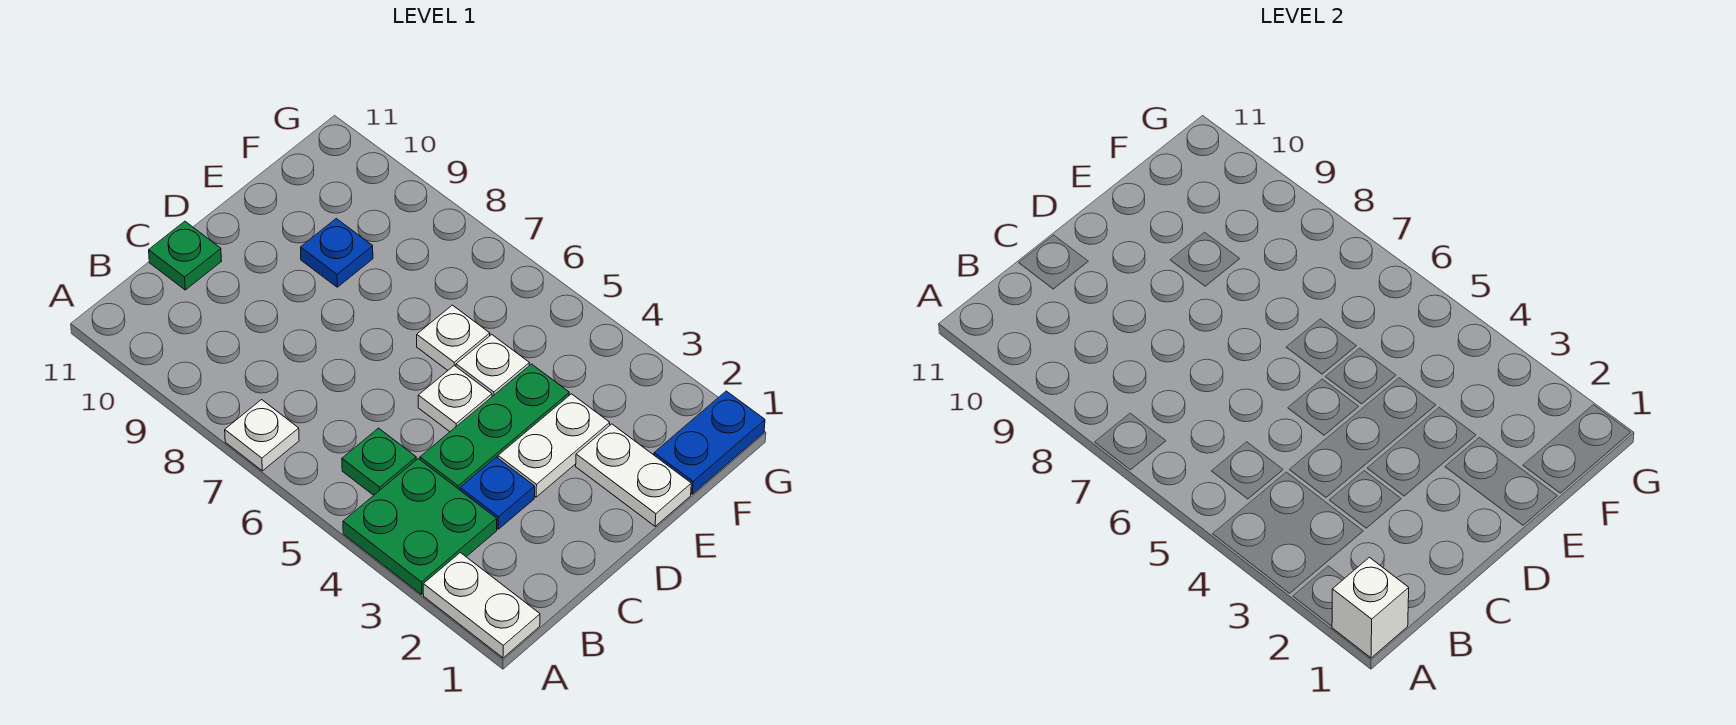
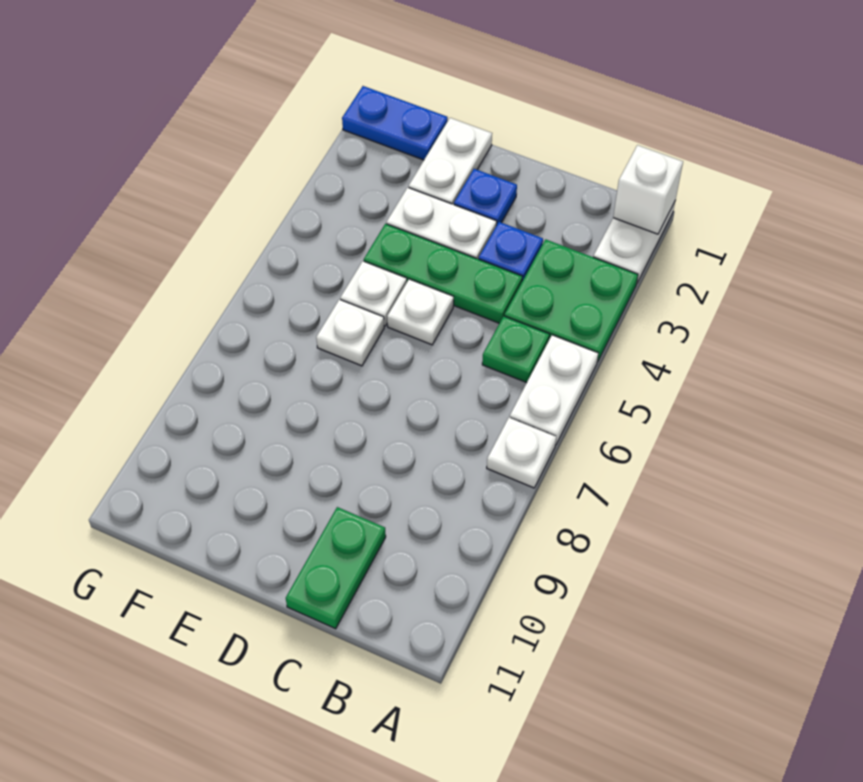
none -> white plate A5:A6 level 1
green plate C11 level 1 -> green plate C10:C11 level 1
blue plate E9 level 1 -> blue plate D2 level 1

